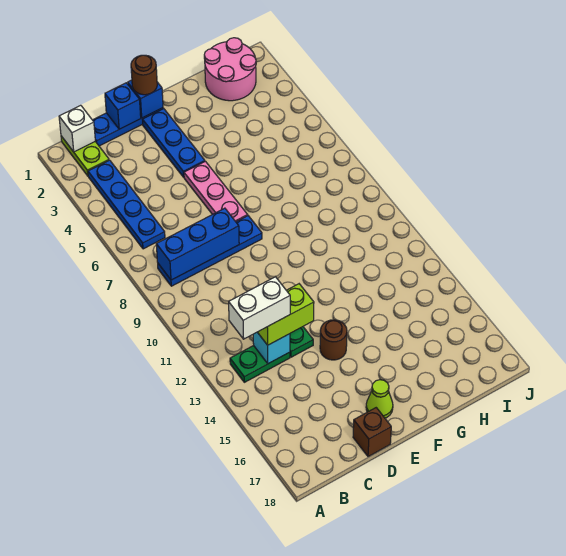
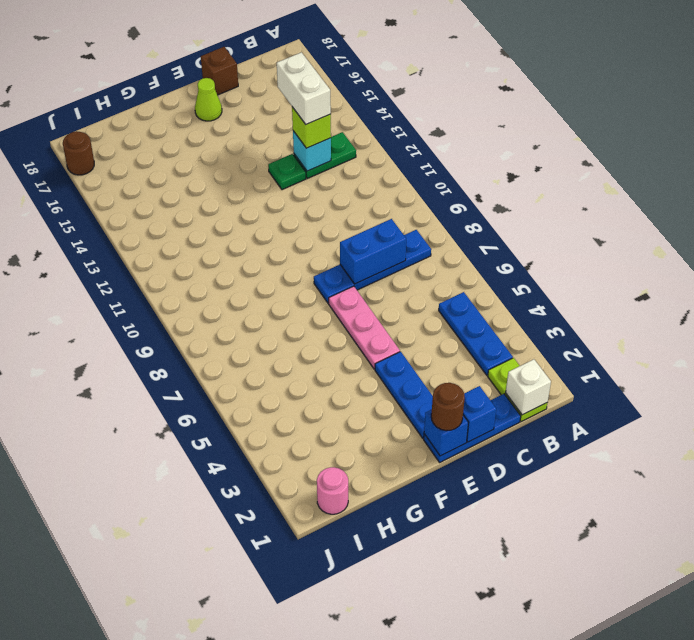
blue plate B3:B6 level 1 -> blue plate B3:B5 level 1
blue brick B8:D8 level 2 -> blue brick C8:D8 level 2
white brick B13:C13 level 4 -> white brick C13:C14 level 4
lime brick C13:D13 level 3 -> lime brick C13 level 3
brown round brick E14 level 1 -> brown round brick J17 level 1
pink round brick H1:I2 level 1 -> pink round brick I1 level 1

